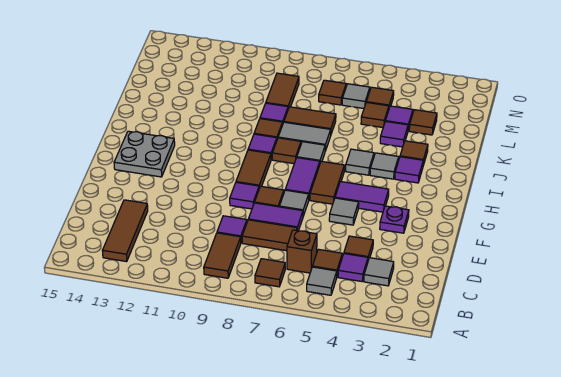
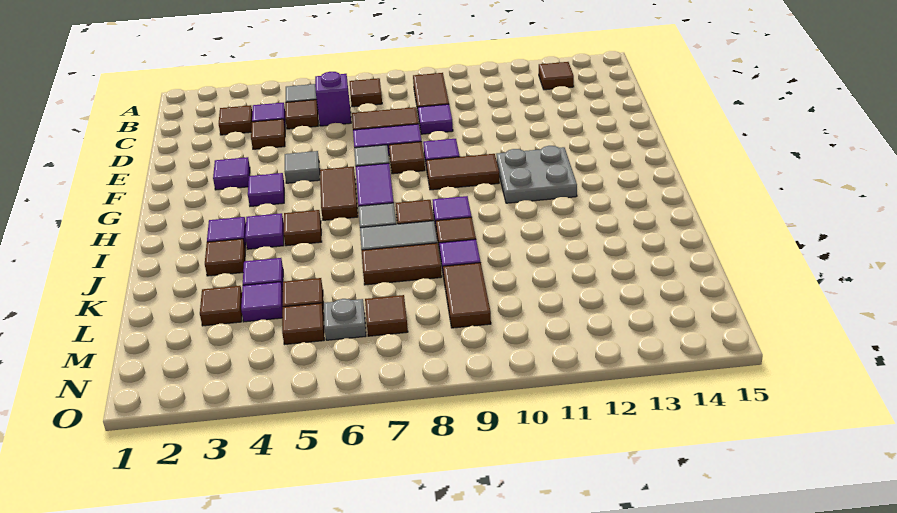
brown tile B13:D13 level 1 -> brown tile B13 level 1
grey tile C3 level 1 -> brown tile C3 level 1
brown brick C6 level 1 -> purple brick C6 level 1
purple plate F3 level 1 -> purple tile F3 level 1
purple tile G4:G5 level 1 -> purple tile G4 level 1
brown tile G9:H9 level 1 -> brown tile G9:G10 level 1
grey plate G13:H14 level 1 -> grey plate G11:H12 level 1
grey tile I4 level 1 -> purple tile I4 level 1
grey tile I5 level 1 -> brown tile I5 level 1
grey tile M6 level 1 -> grey plate M6 level 1

